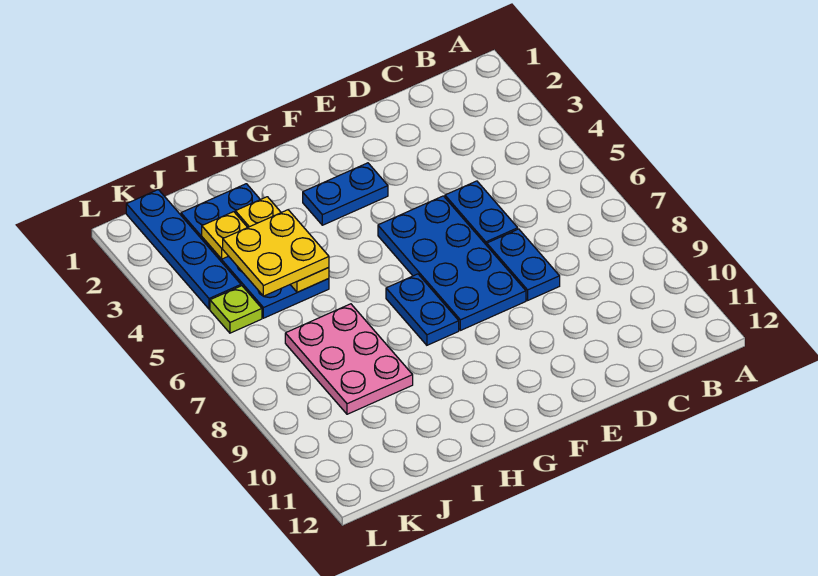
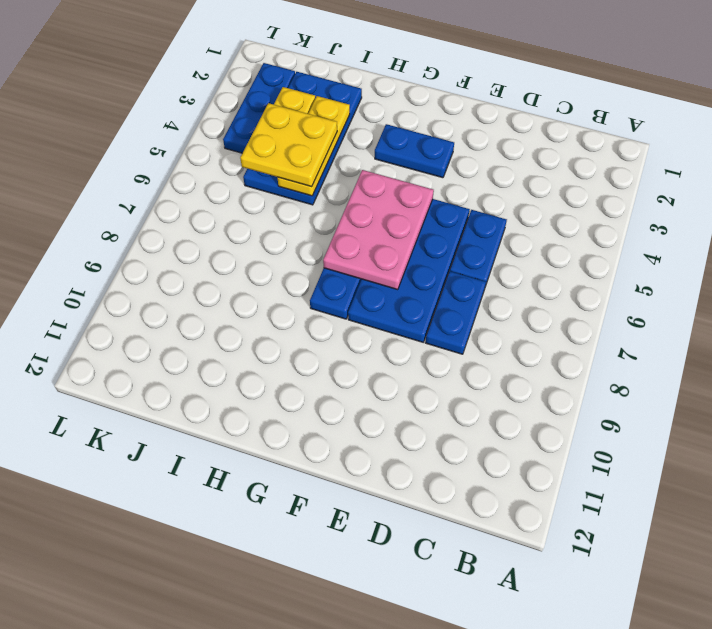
pink plate I7:J9 level 1 -> pink plate F5:G7 level 2
blue plate K1:K4 level 1 -> blue plate K2:K4 level 1
lime plate K5 level 1 -> none

